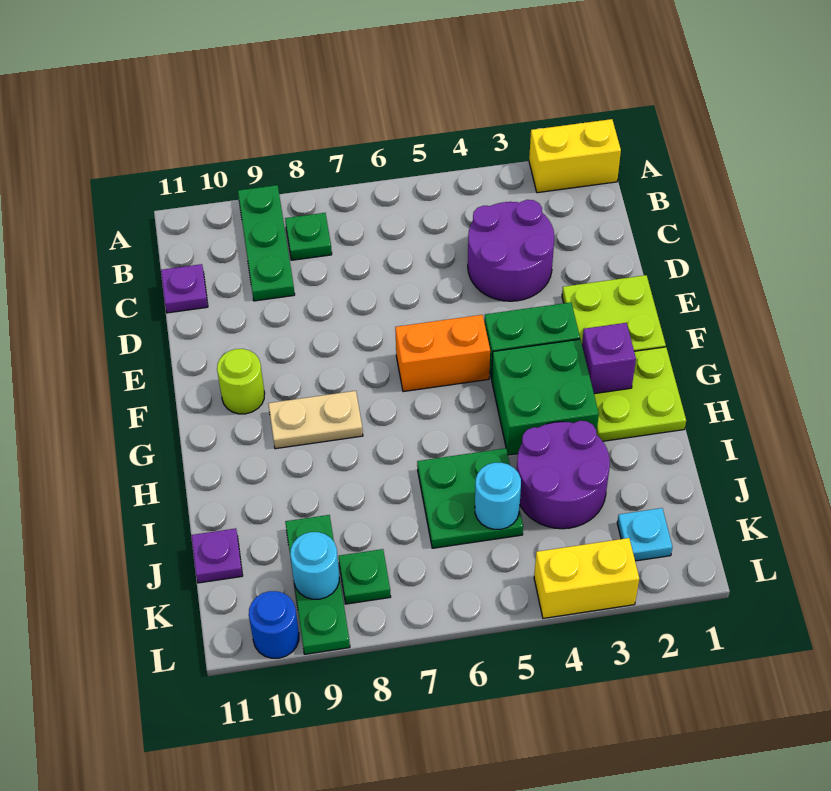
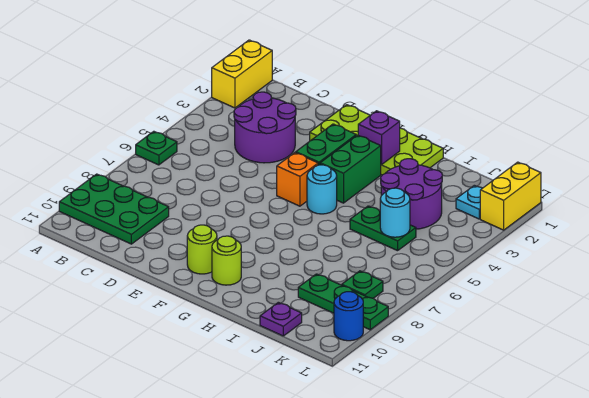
green plate A9:C9 level 1 -> green plate A9:C10 level 1
green plate B8 level 1 -> green plate A6 level 1
purple plate C11 level 1 -> none
orange brick F5:F6 level 1 -> orange brick F5 level 1
green brick G3:H4 level 1 -> green brick G3:G4 level 1
tan plate G8:G9 level 1 -> none
none -> lime round brick G10 level 1
green plate I5:J6 level 1 -> green plate I5:J5 level 1
cyan round brick K9 level 2 -> cyan round brick G5 level 1
yellow brick L3:L4 level 1 -> yellow brick L1:L2 level 1

